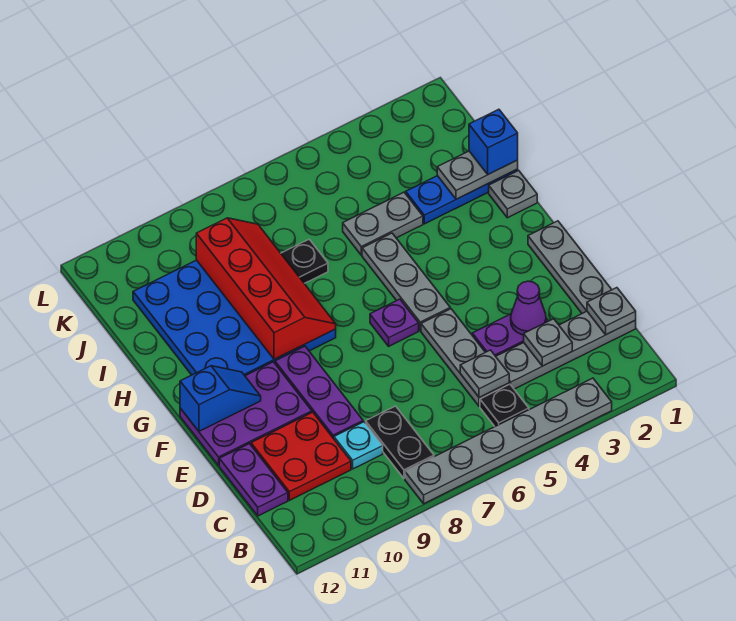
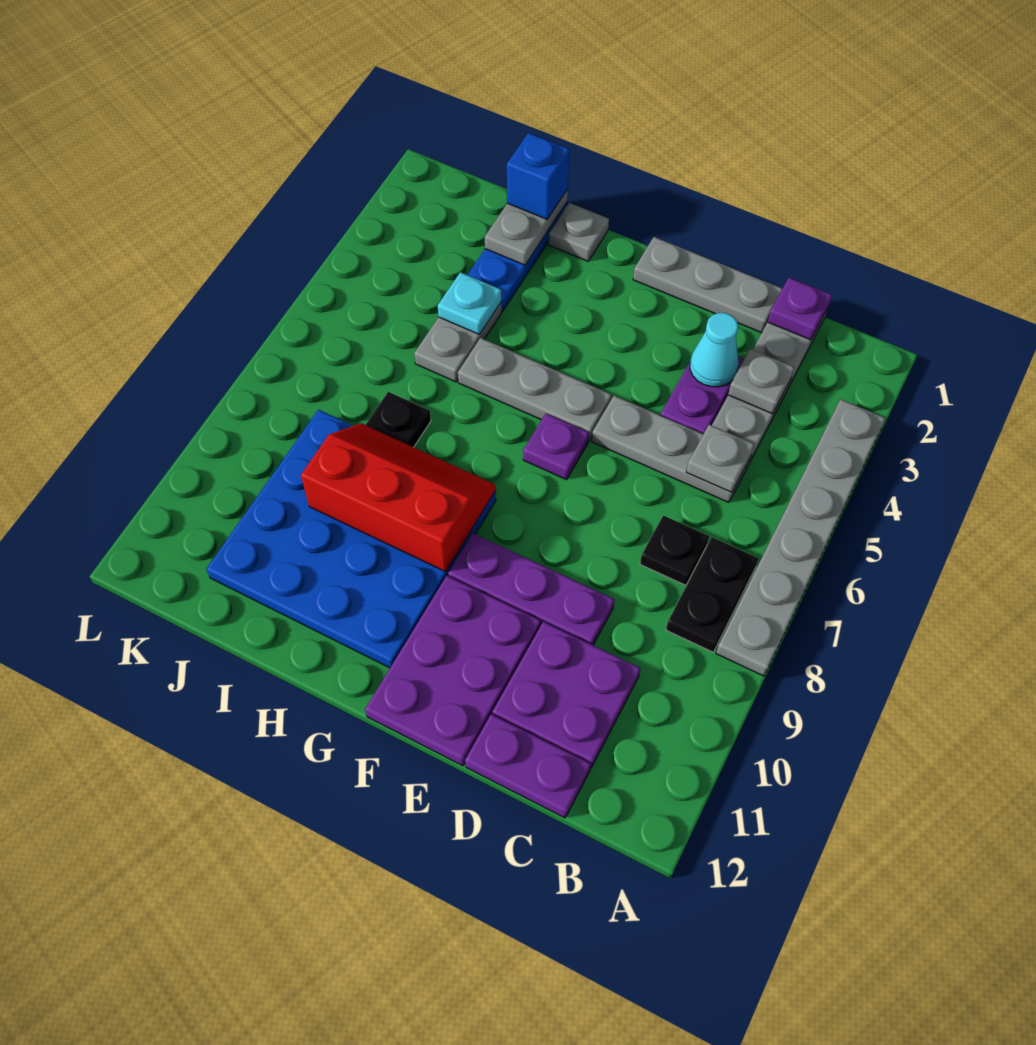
black plate B5 level 1 -> black plate C7 level 1
black plate B8:C8 level 1 -> black plate B7:B8 level 1
grey plate C1 level 2 -> purple plate C1 level 2
cyan plate C9 level 1 -> cyan plate I4 level 2
red plate C10:D11 level 1 -> purple plate C10:D11 level 1
purple cone D3 level 2 -> cyan cone D3 level 2
blue slope F11:F12 level 2 top 12 -> none
red slope G8:J9 level 2 top 9 -> red slope G8:I9 level 2 top 9

